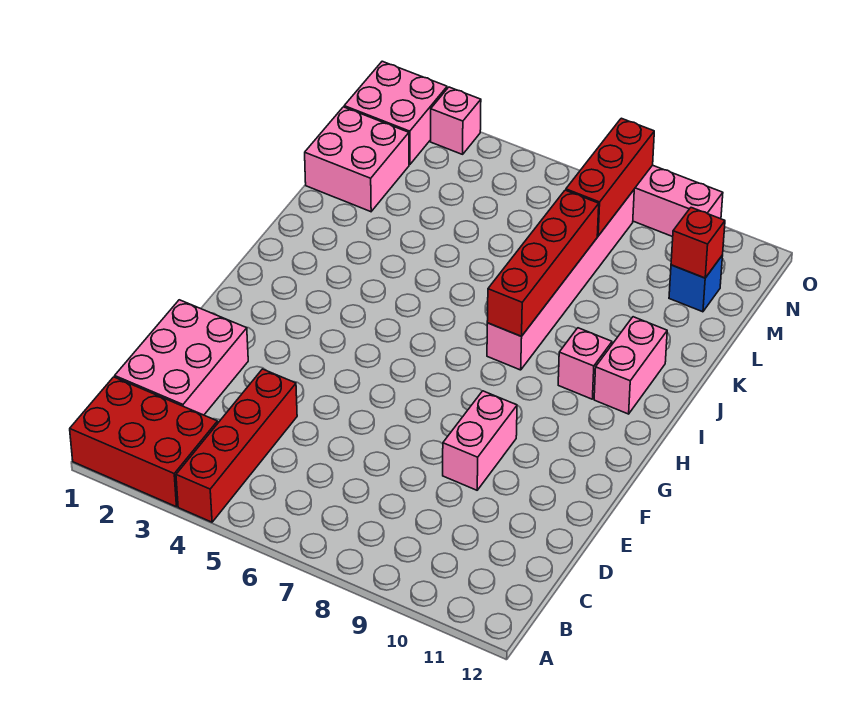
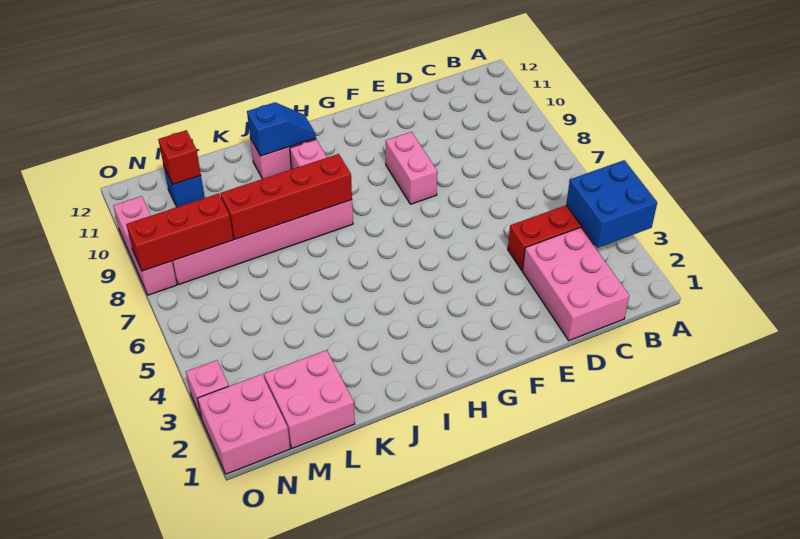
red brick A1:B3 level 1 -> none
none -> blue brick A3:B4 level 2
pink brick C1:E2 level 1 -> pink brick C1:D3 level 1
pink brick E9:F9 level 1 -> pink brick F8:F9 level 1
none -> blue slope I11:J11 level 2 top J

